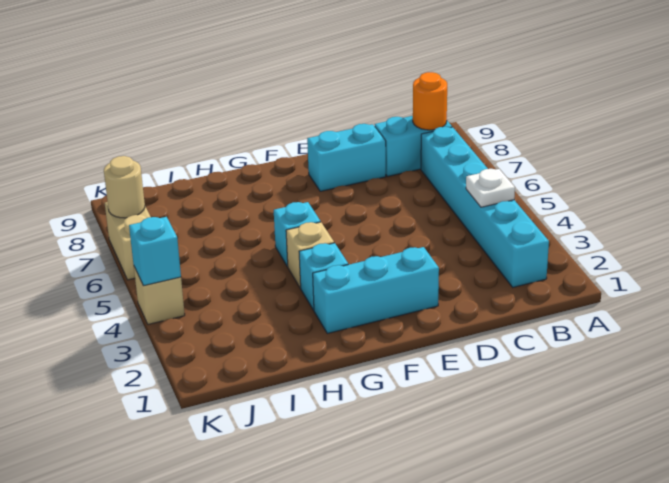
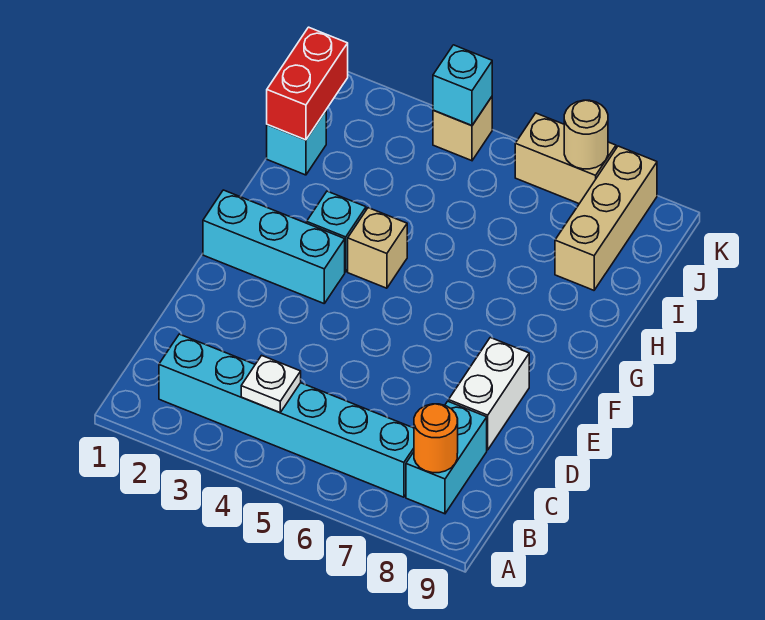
cyan brick D8:E8 level 1 -> white brick D8:E8 level 1
cyan brick E2:G2 level 1 -> cyan brick F1:F3 level 1
cyan brick G5 level 1 -> cyan brick I1 level 1
none -> red brick I1:J1 level 2
none -> tan brick I8:K8 level 1

